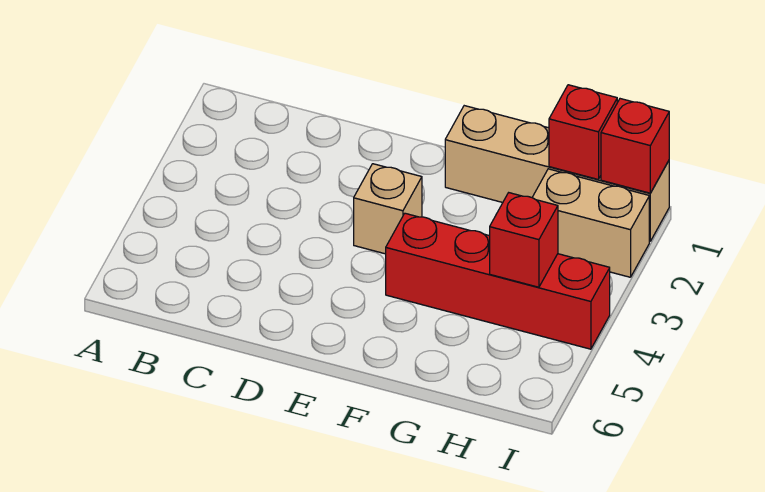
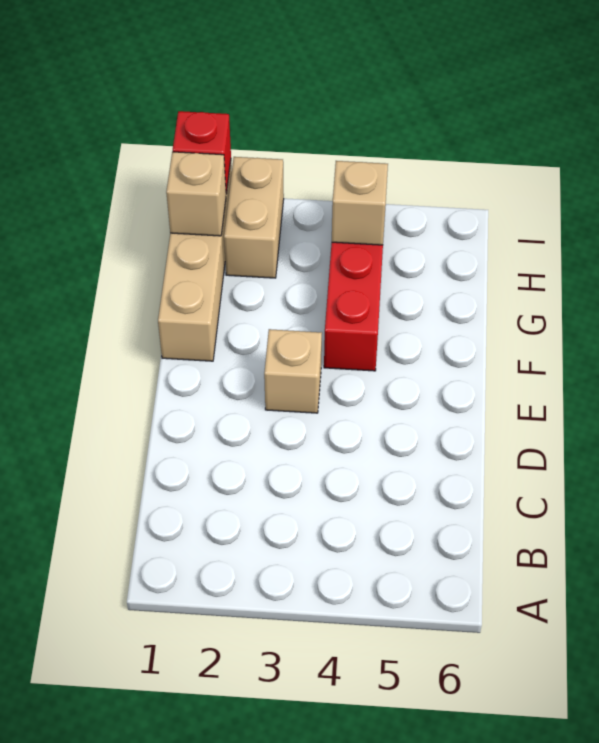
red brick H1 level 2 -> tan brick H1 level 2
red brick H4 level 2 -> tan brick H4 level 2

